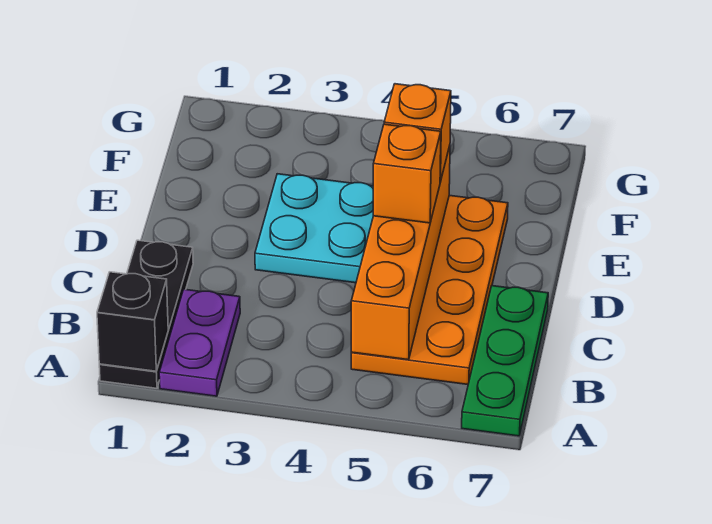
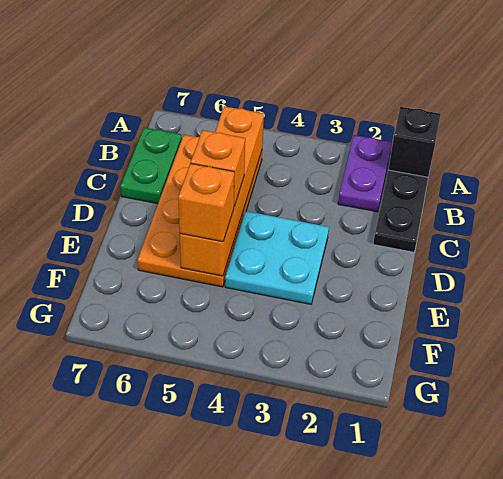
green plate A7:C7 level 1 -> green plate B7:C7 level 1

